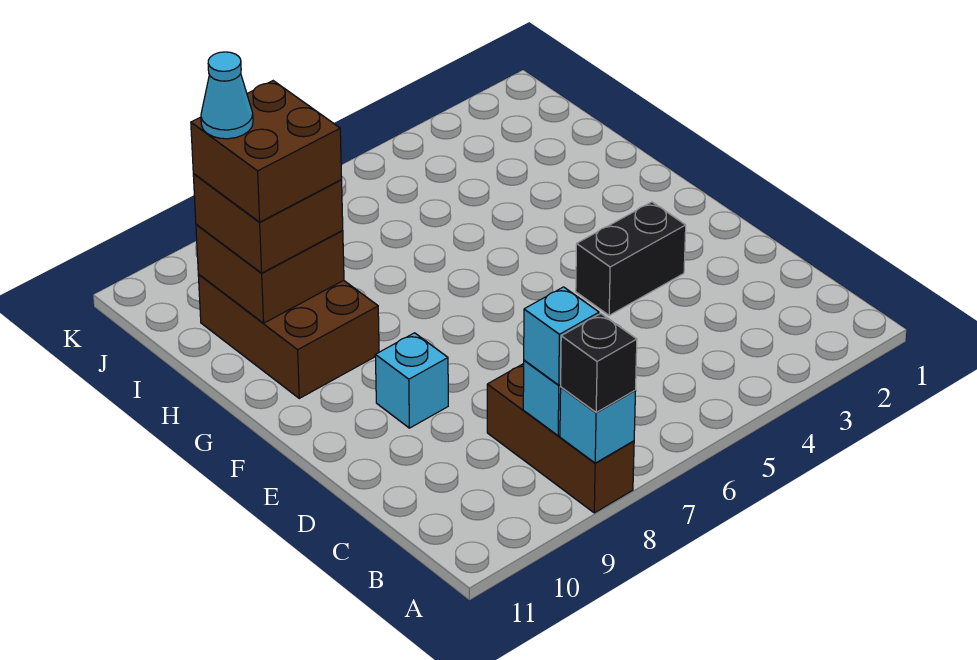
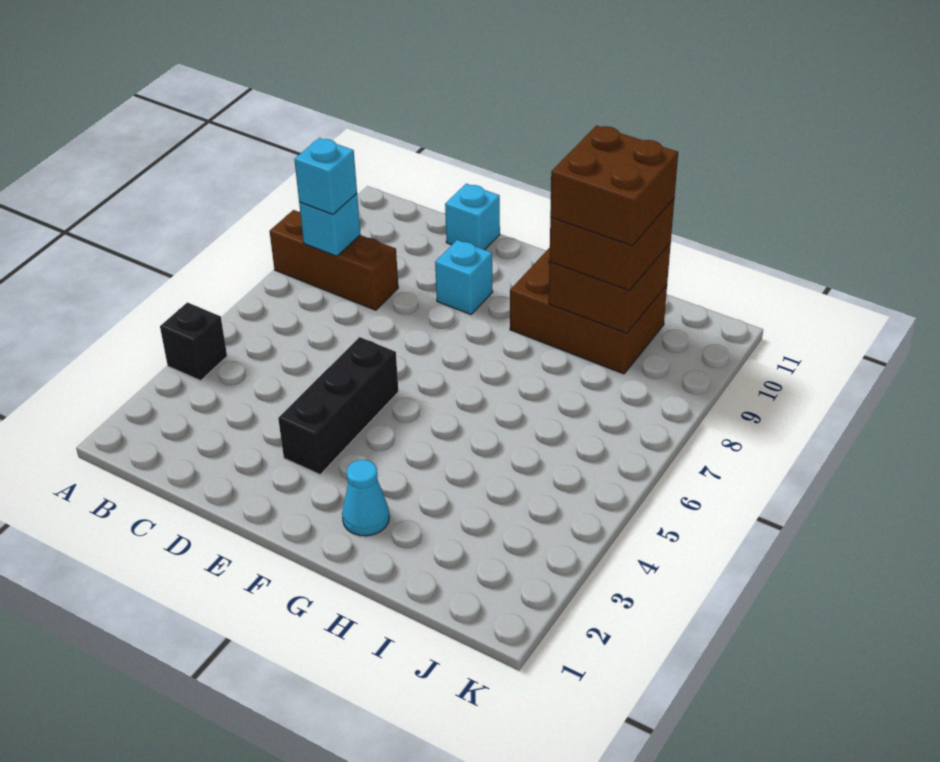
cyan brick A8 level 2 -> cyan brick D11 level 1
black brick A8 level 3 -> black brick A4 level 1
black brick E3:E4 level 1 -> black brick E3:E5 level 1
cyan cone I10 level 5 -> cyan cone G2 level 1

